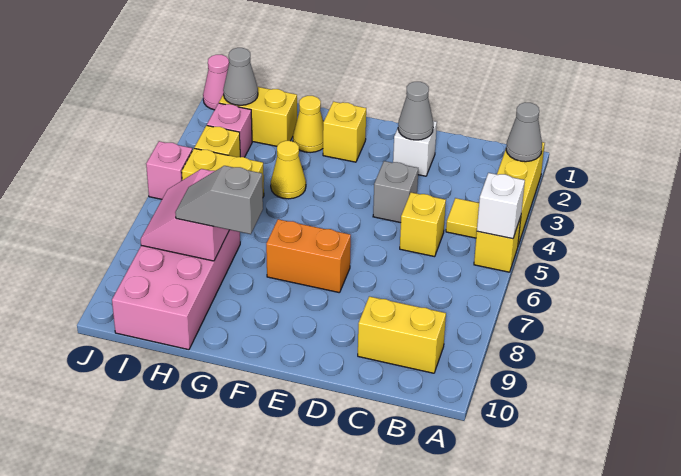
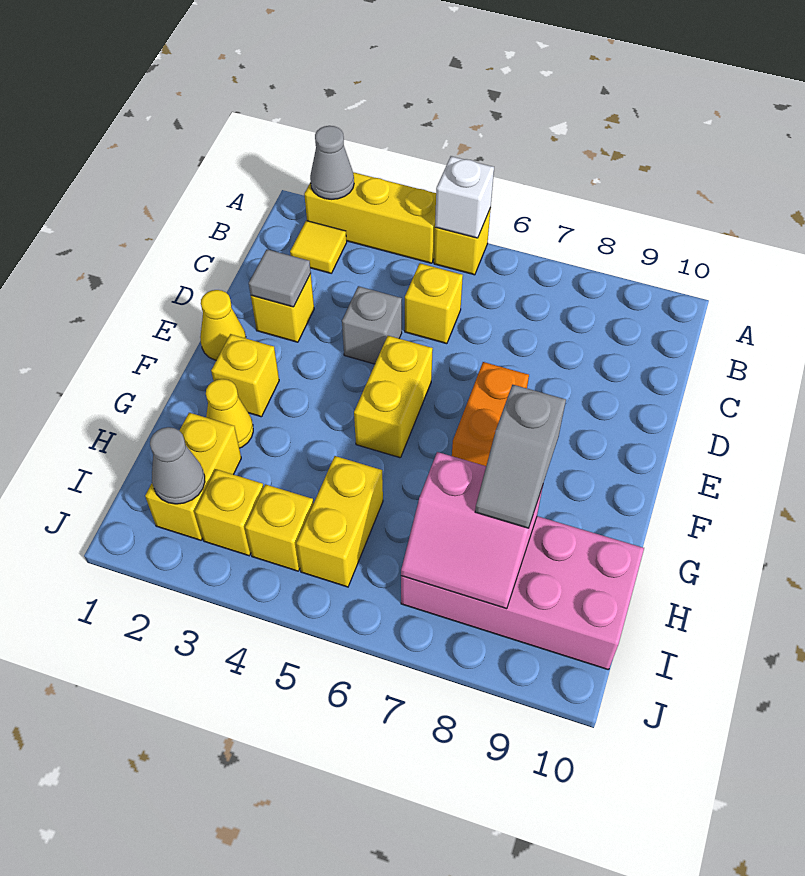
yellow tile B4 level 1 -> yellow tile B2 level 1
yellow brick B9:C9 level 1 -> yellow brick E5:F5 level 1
white brick D2 level 1 -> yellow brick D2 level 1
grey cone D2 level 2 -> grey tile D2 level 2
yellow cone G4 level 1 -> yellow cone E1 level 1
pink brick I3 level 1 -> yellow brick I3 level 1
pink cone J1 level 1 -> none
pink brick J5 level 1 -> none

